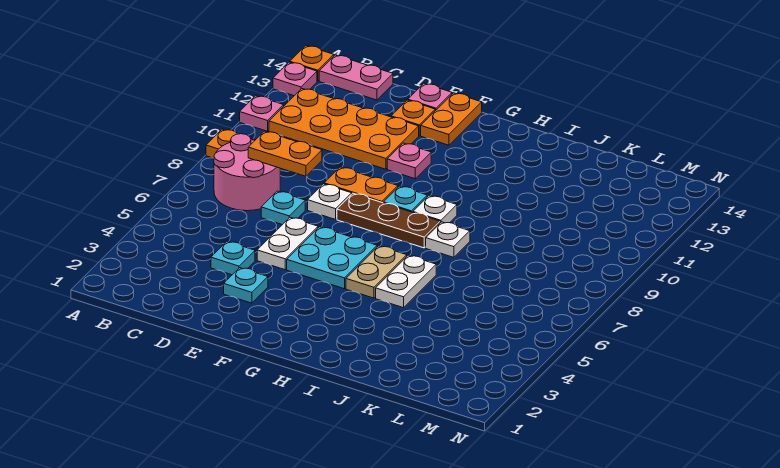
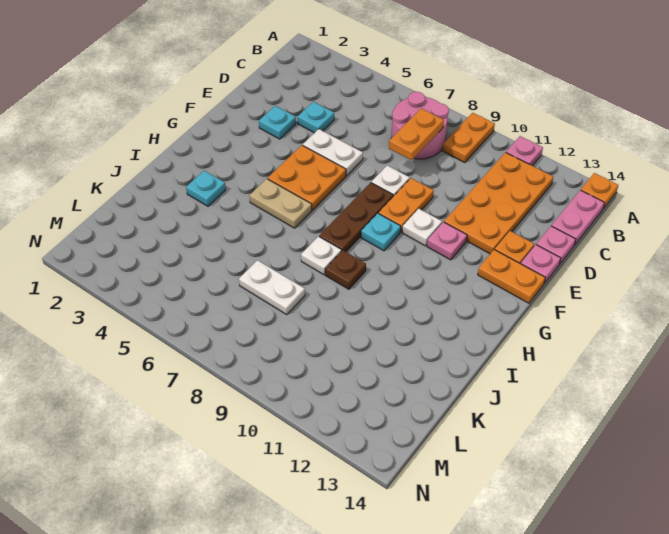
pink plate A13 level 1 -> pink plate D14 level 1
cyan plate D7 level 1 -> cyan plate I3 level 1
cyan plate F5:G6 level 1 -> orange plate F5:G6 level 1
white plate H9 level 1 -> white plate F10 level 1
white plate I5:I6 level 1 -> white plate K7:K8 level 1
none -> brown plate I9 level 1

